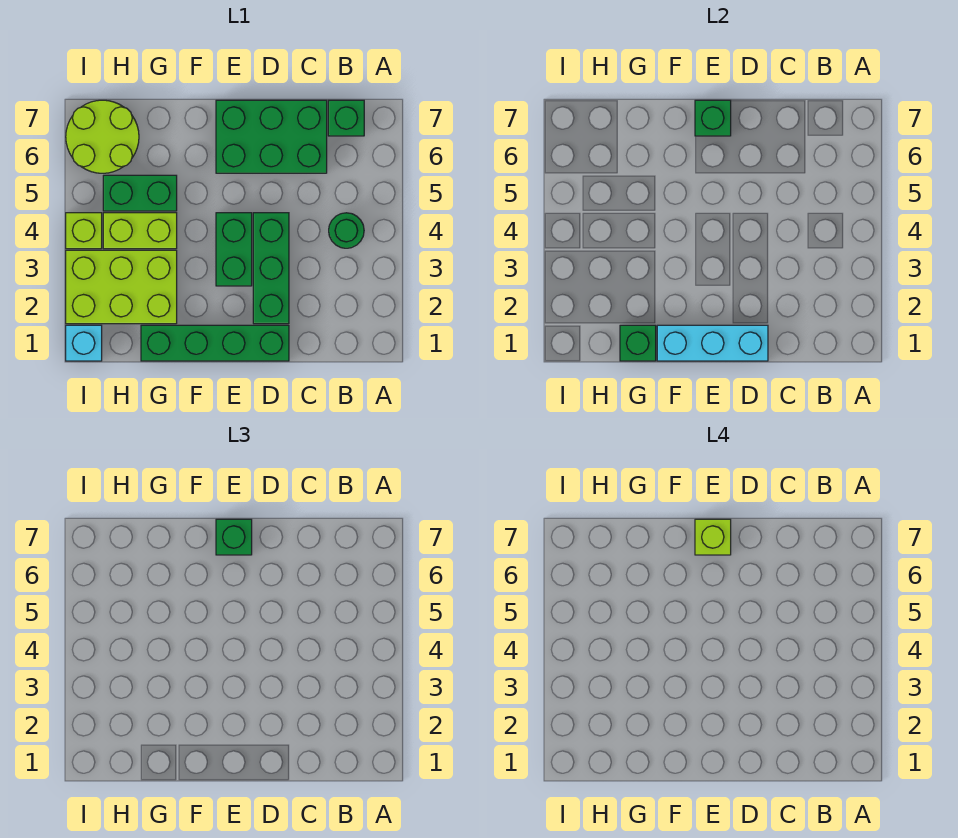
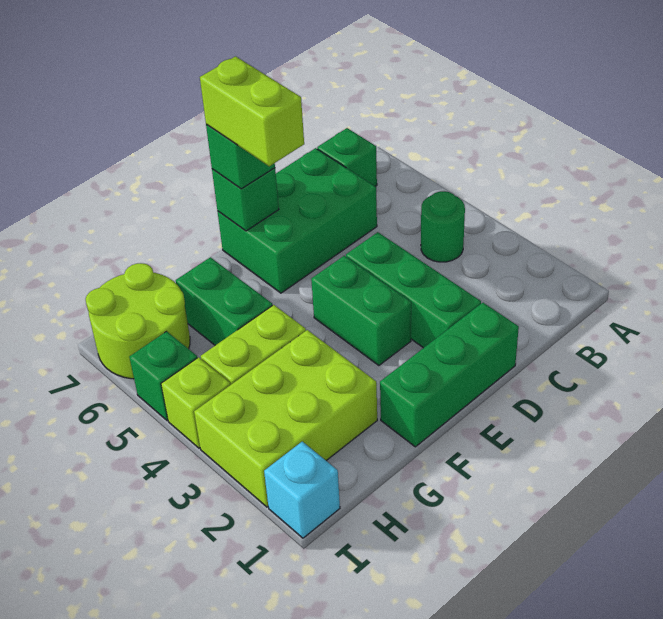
green brick D1:G1 level 1 -> green brick D1:F1 level 1
cyan brick D1:F1 level 2 -> none
lime brick E7 level 4 -> lime brick E6:E7 level 4
green brick G1 level 2 -> green brick I5 level 1
green brick G5:H5 level 1 -> green brick G5:G6 level 1

